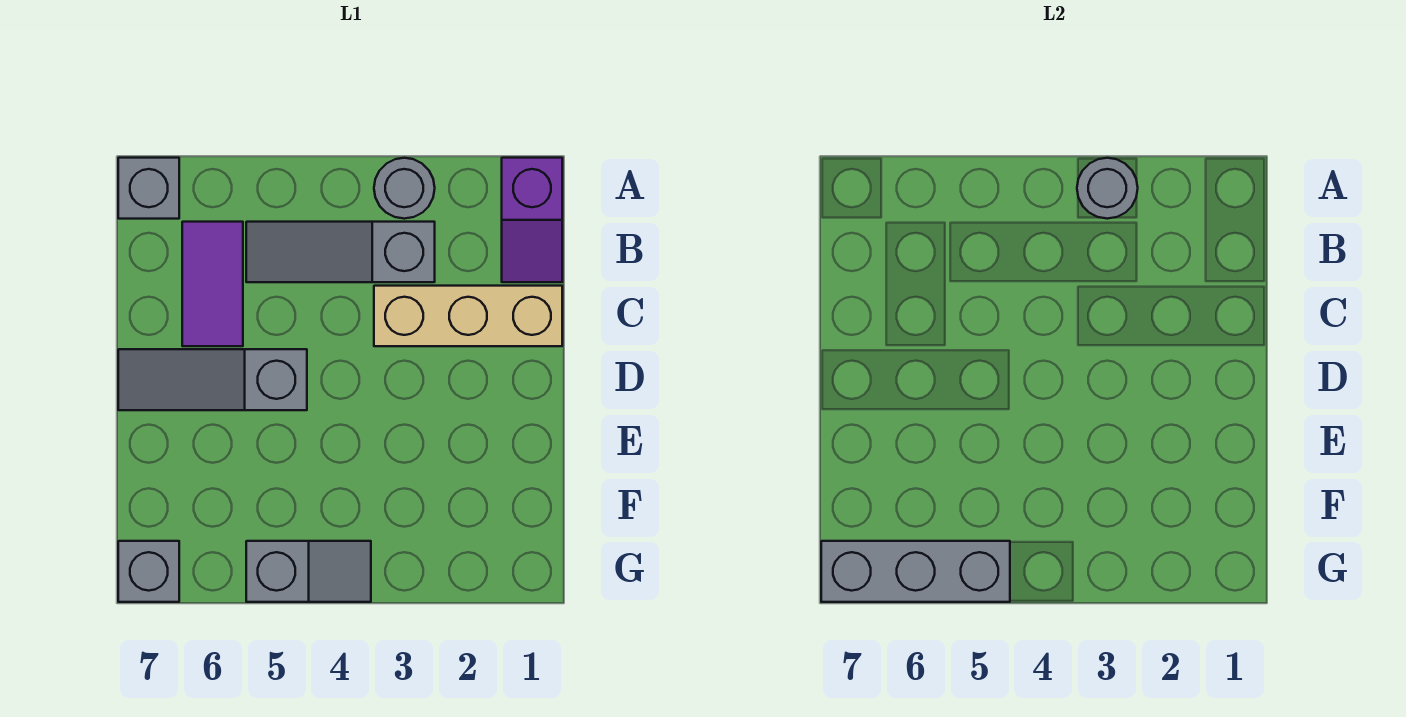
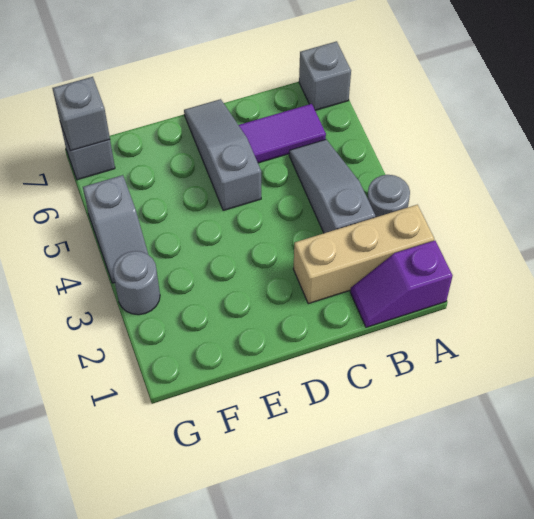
grey round brick A3 level 2 -> grey round brick G3 level 1
tan brick C1:C3 level 1 -> tan brick A2:C2 level 1
grey brick G5:G7 level 2 -> grey brick G7 level 2

